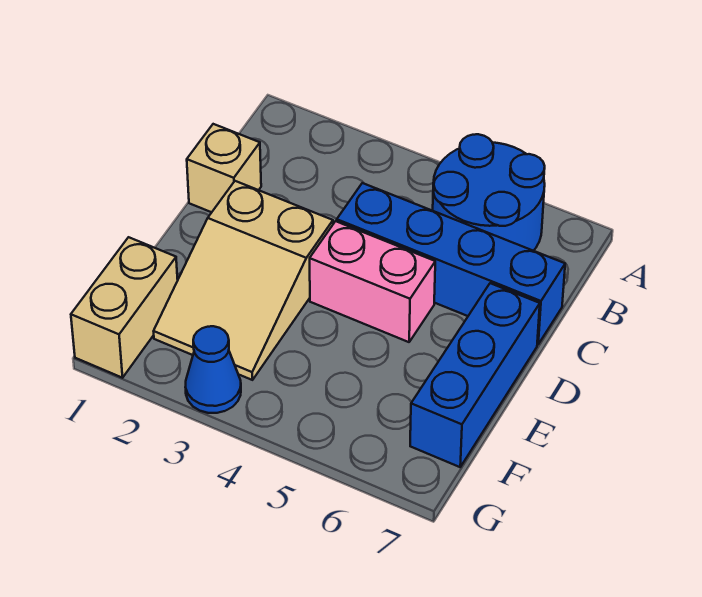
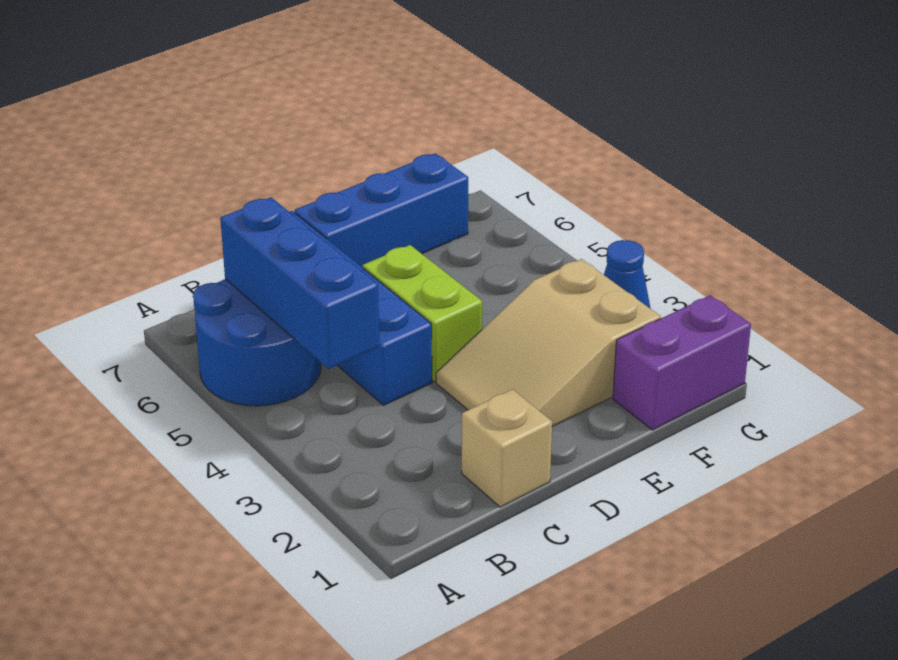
none -> blue brick B4:B6 level 2
tan slope D2:F3 level 1 top D -> tan slope D2:F3 level 1 top F
pink brick D4:D5 level 1 -> lime brick D4:D5 level 1
tan brick F1:G1 level 1 -> purple brick F1:G1 level 1

